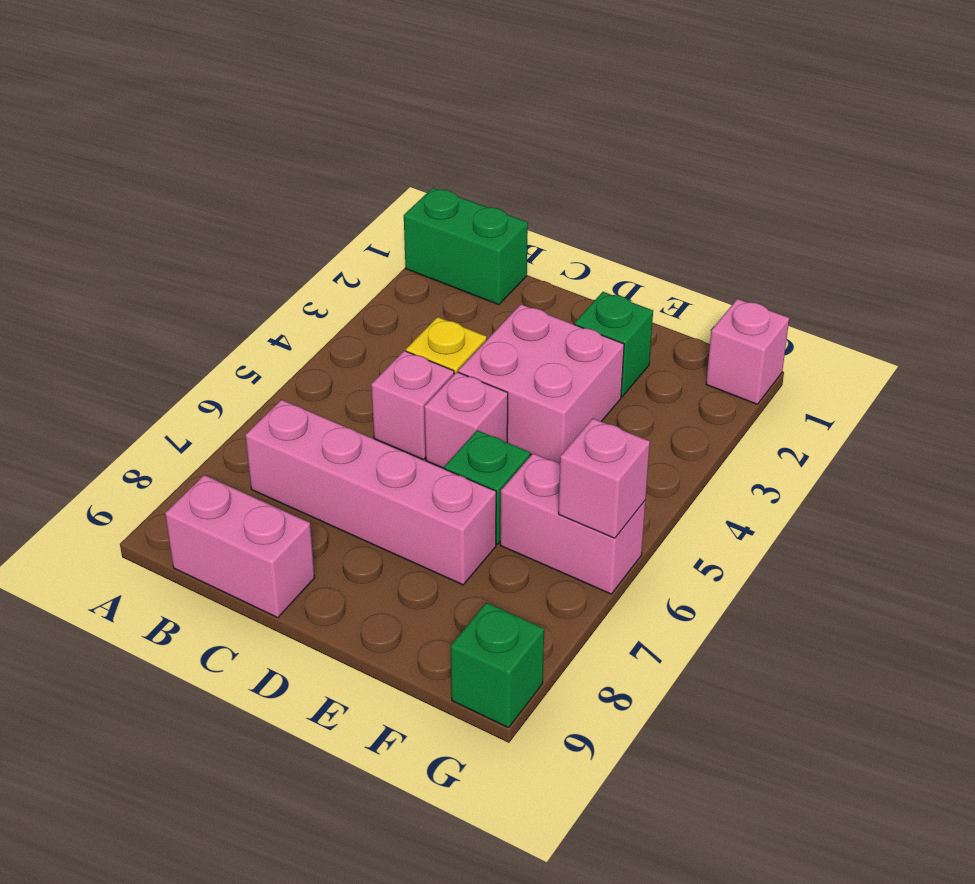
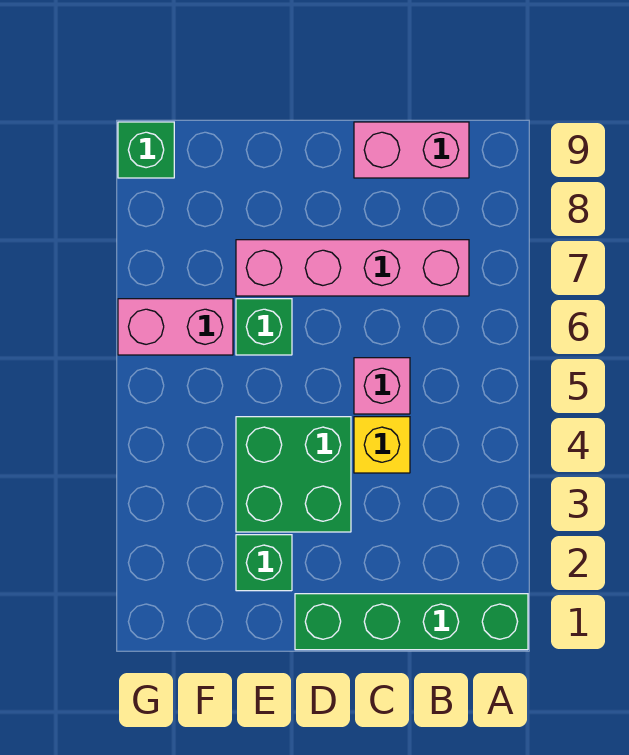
green brick A1:B1 level 1 -> green brick A1:D1 level 1
pink brick D3:E4 level 1 -> green brick D3:E4 level 1
pink brick D5 level 1 -> none
pink brick G1 level 1 -> none
pink brick G6 level 2 -> none

